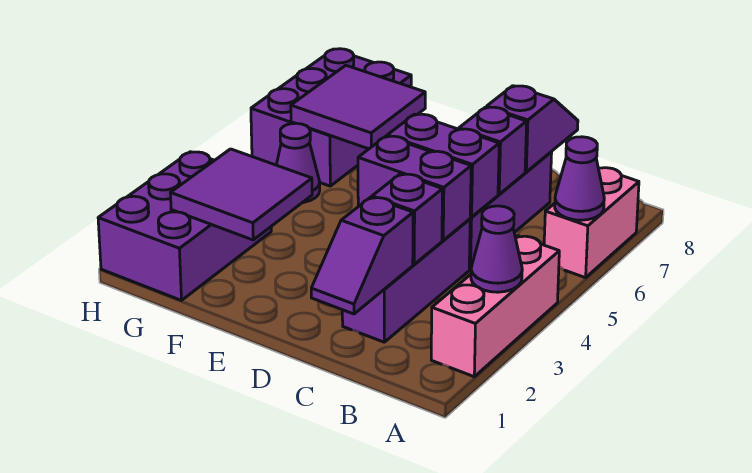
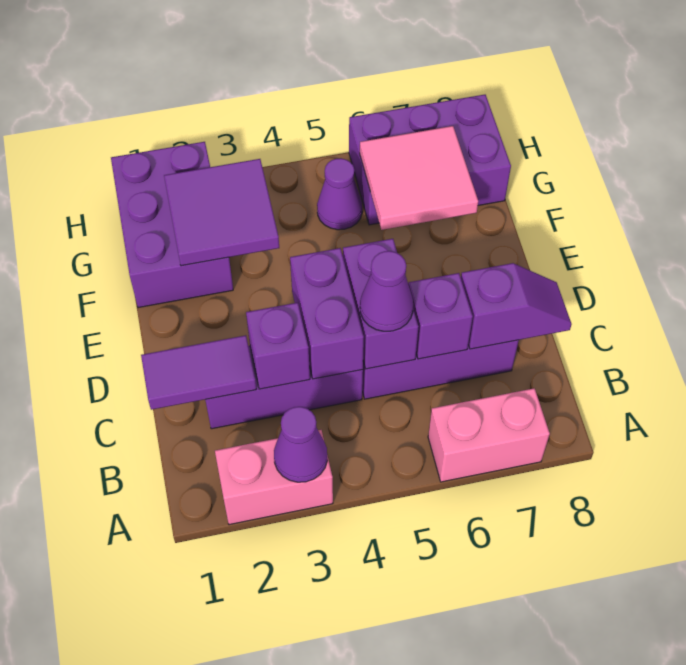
pink brick A2:A4 level 1 -> pink brick A2:A3 level 1
purple cone A6 level 2 -> purple cone C5 level 3
purple slope C1:C2 level 2 top 2 -> purple tile C1:C2 level 2
purple tile F6:G7 level 2 -> pink tile F6:G7 level 2
purple brick G1:H3 level 1 -> purple brick F1:H2 level 1

